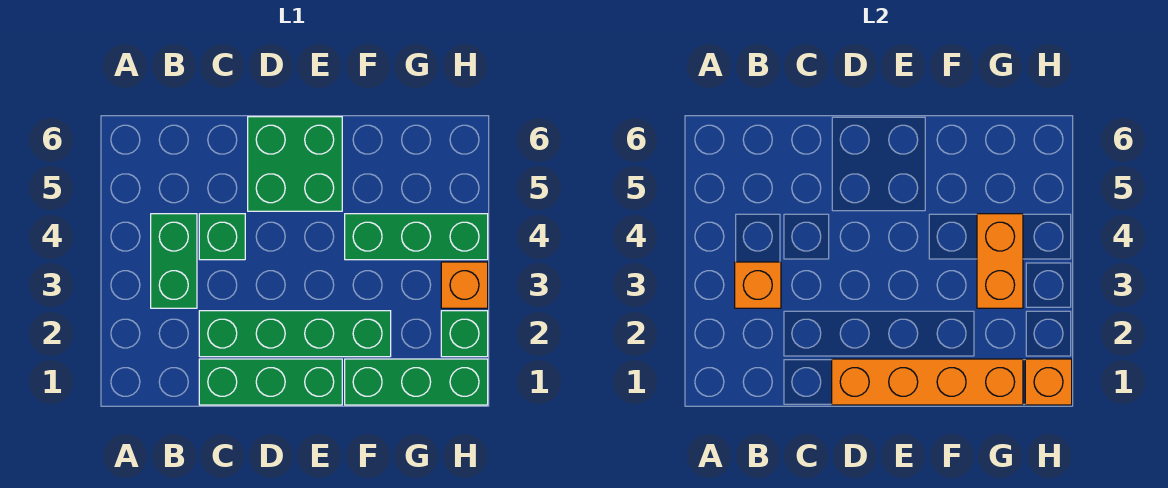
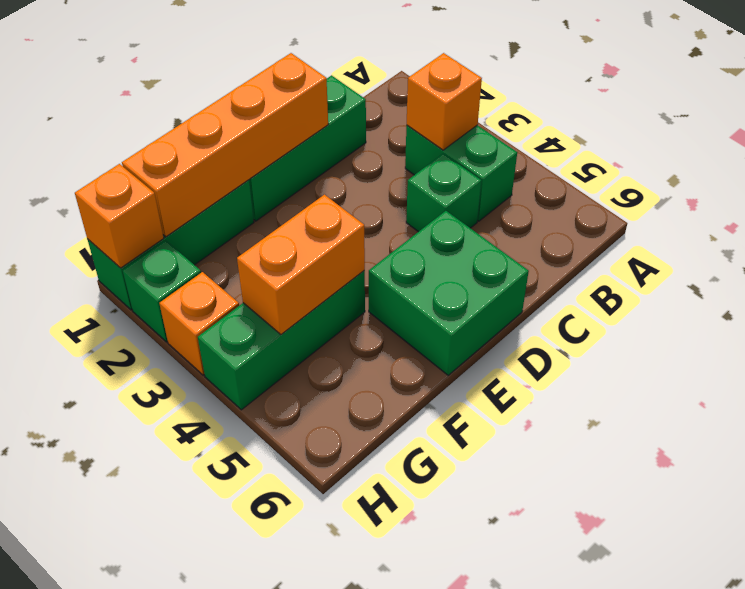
green brick C2:F2 level 1 -> none
orange brick G3:G4 level 2 -> orange brick F4:G4 level 2

